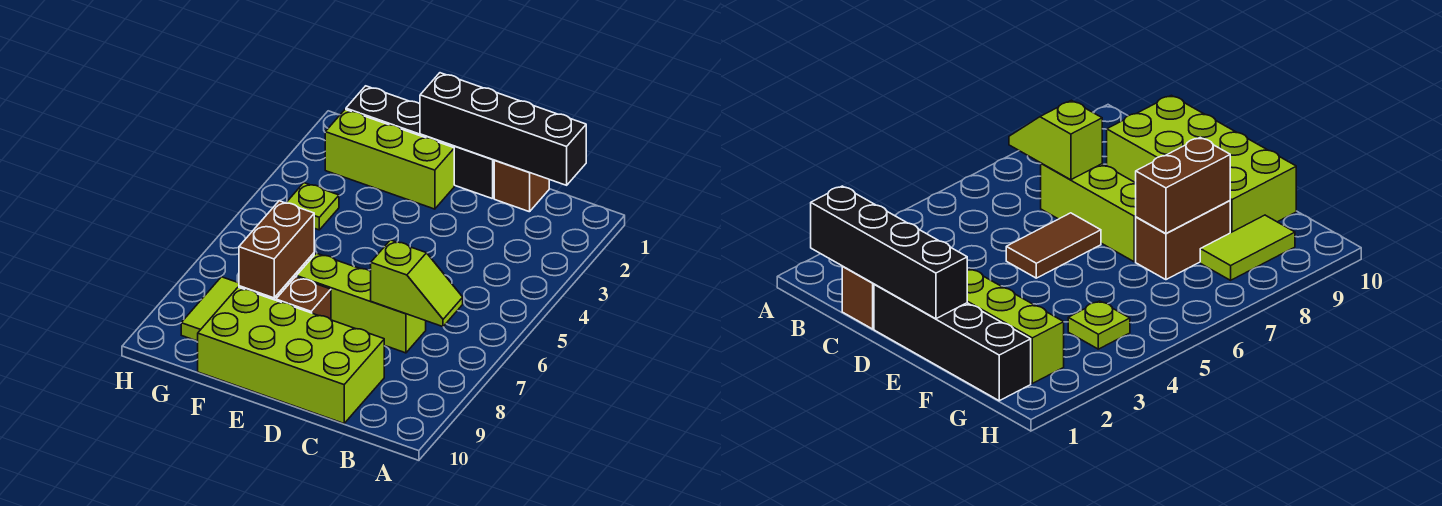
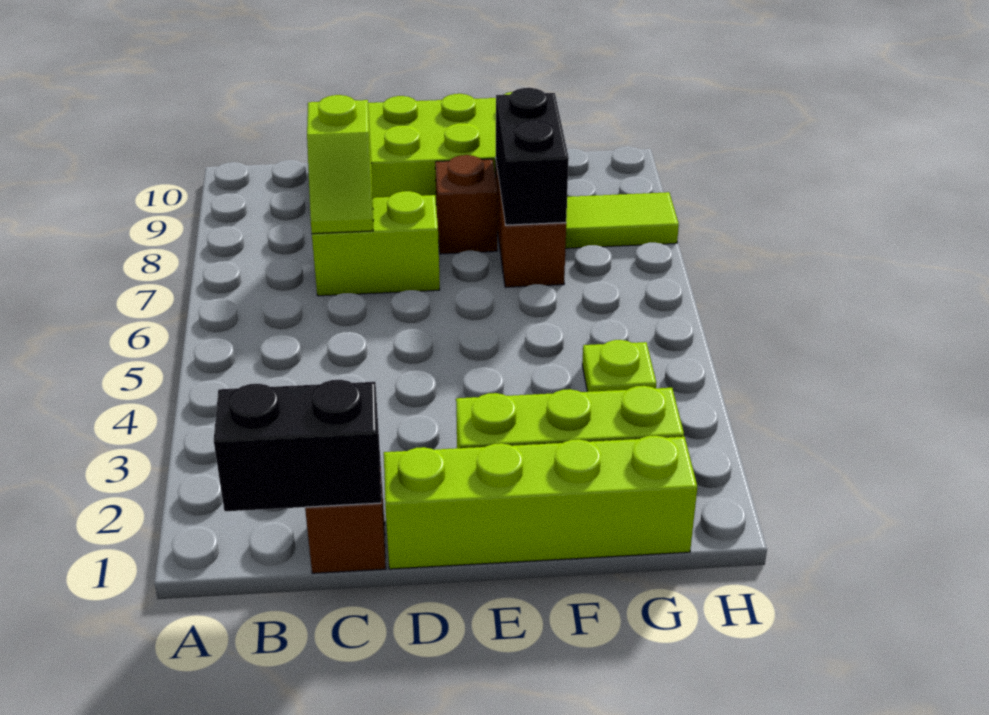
black brick B1:E1 level 2 -> black brick B1:C1 level 2
lime slope B7:C7 level 2 top C -> lime slope C7:C8 level 2 top 8
lime brick C7:E7 level 1 -> lime brick C7:D7 level 1
black brick D1:G1 level 1 -> lime brick D1:G1 level 1
brown tile D5:D6 level 1 -> none
brown brick F7:F8 level 2 -> black brick F7:F8 level 2
lime tile G8:G9 level 1 -> lime tile G8:H8 level 1

